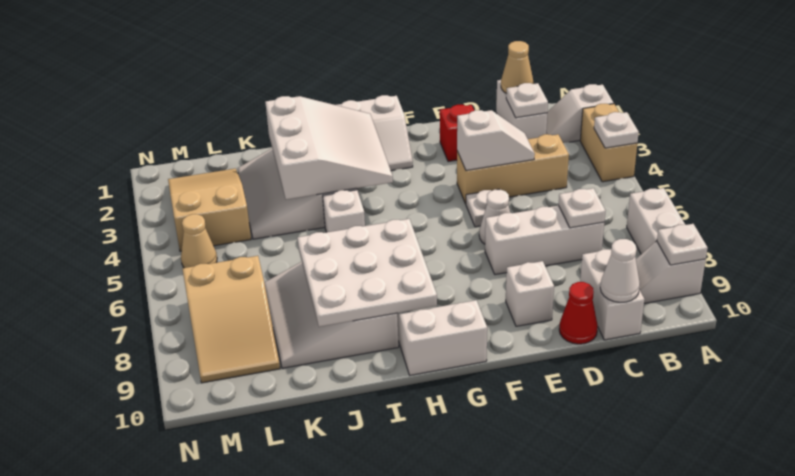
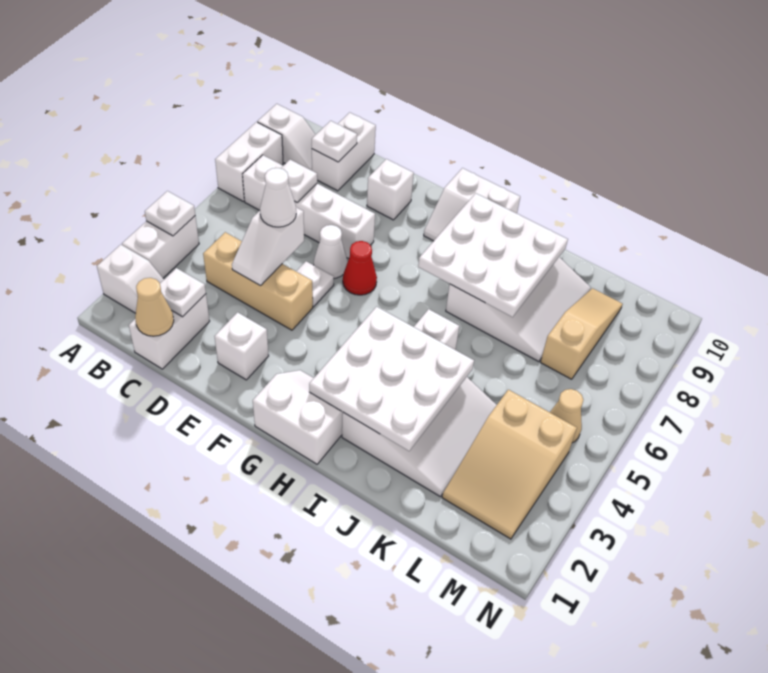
tan brick A3:A4 level 1 -> white brick A3:A4 level 1
white plate A9 level 2 -> white plate C9 level 2
white brick C7:E7 level 1 -> white brick B7:E7 level 1
white cone C10 level 2 -> white cone D5 level 3
white slope D4:E4 level 2 top E -> white slope D4:D5 level 2 top 5
red cone D10 level 1 -> red cone F6 level 1
red brick E2 level 1 -> white brick E2 level 1
white slope H2:J4 level 2 top J -> white plate H2:J4 level 2
tan slope L7:M9 level 1 top 7 -> tan slope L7:L9 level 1 top 7

